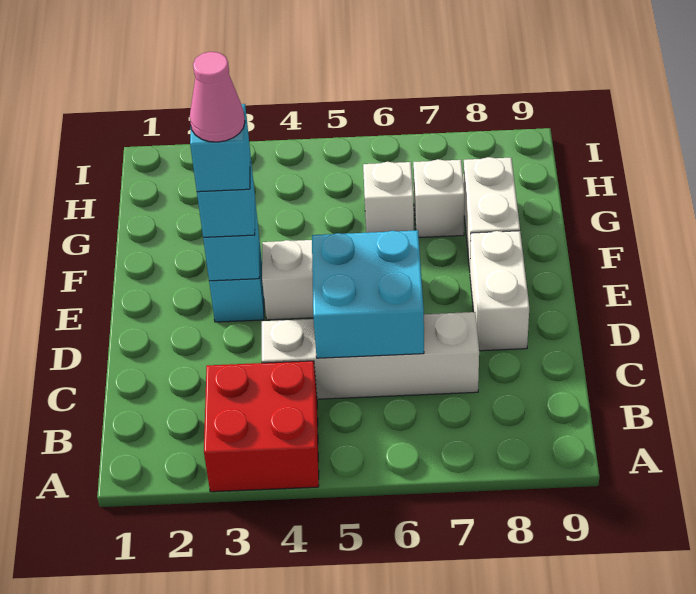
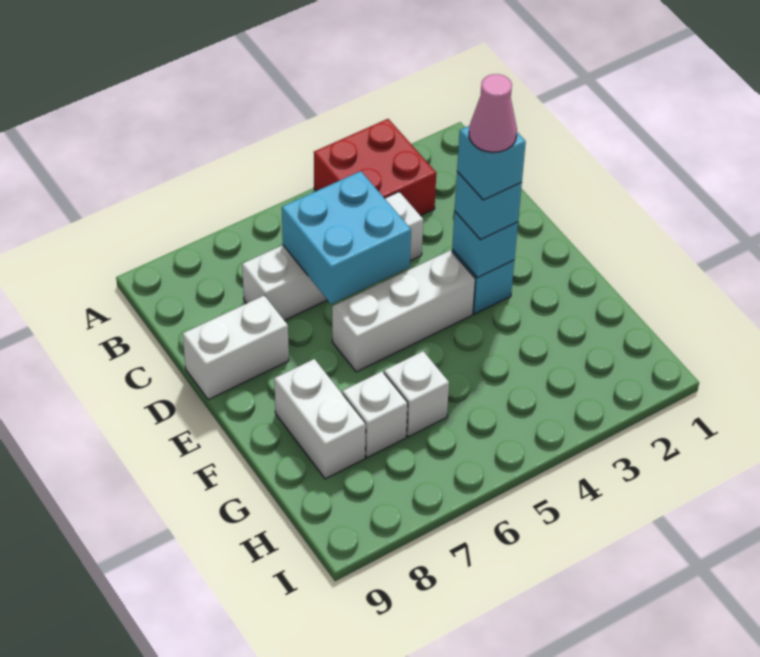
white brick D8:E8 level 1 -> white brick D8:D9 level 1

